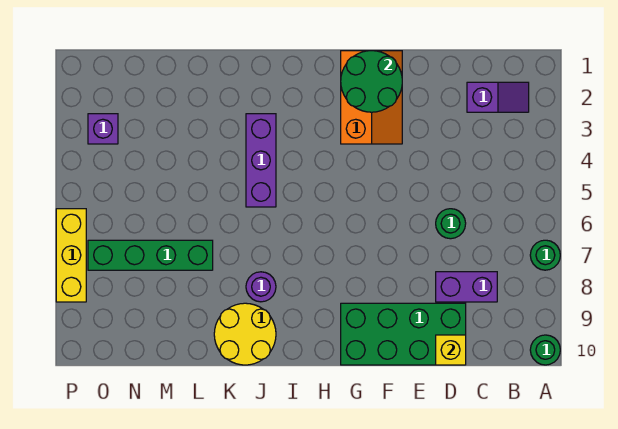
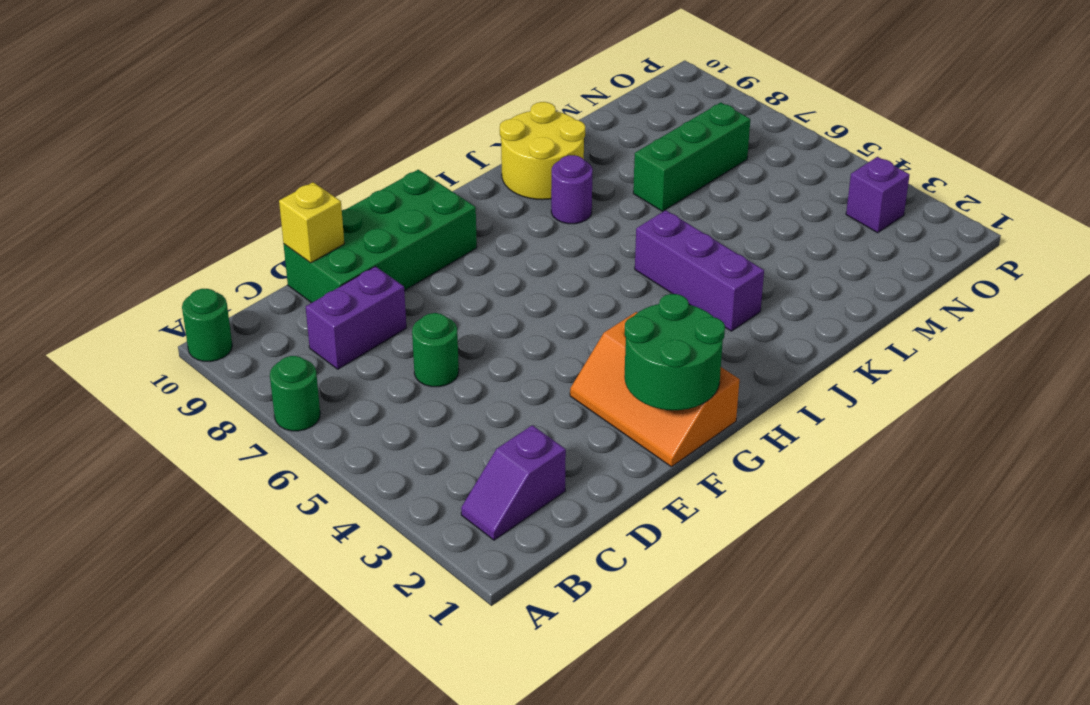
green brick L7:O7 level 1 -> green brick L7:N7 level 1
yellow brick P6:P8 level 1 -> none

